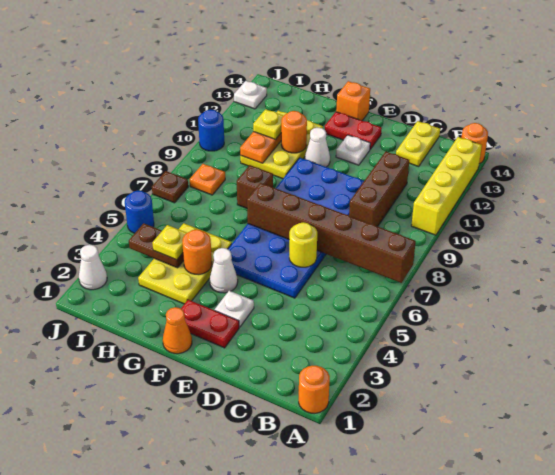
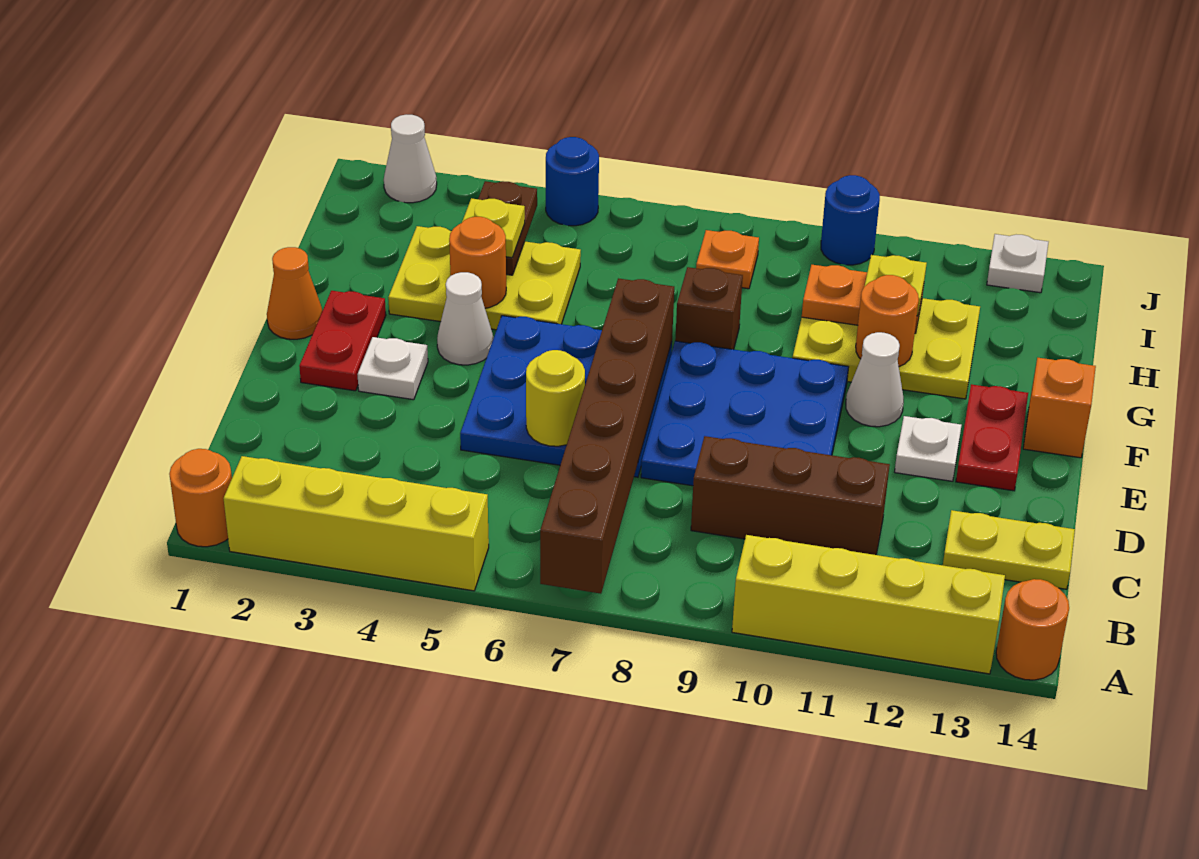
none -> yellow brick A2:A5 level 1
brown plate J7 level 1 -> none

